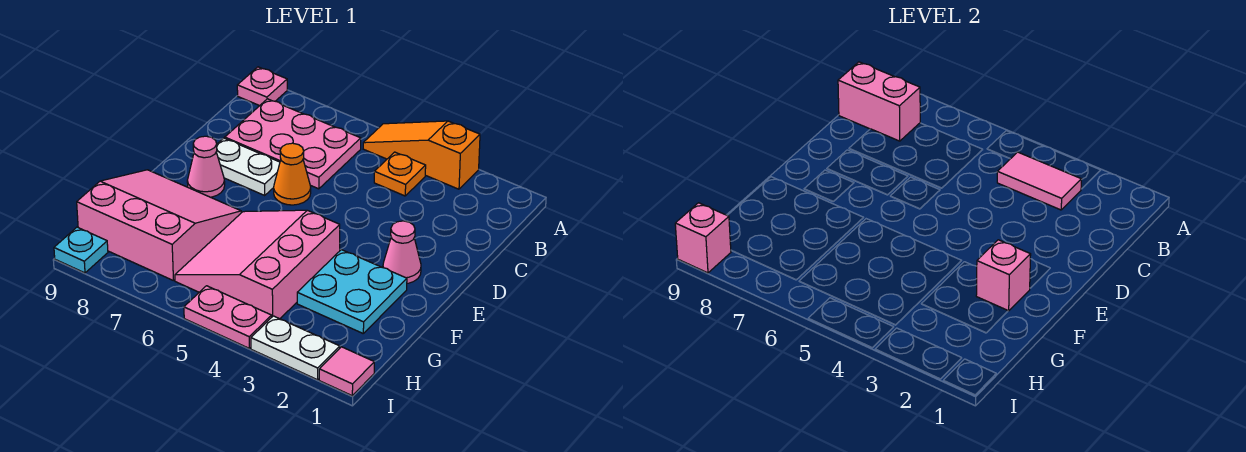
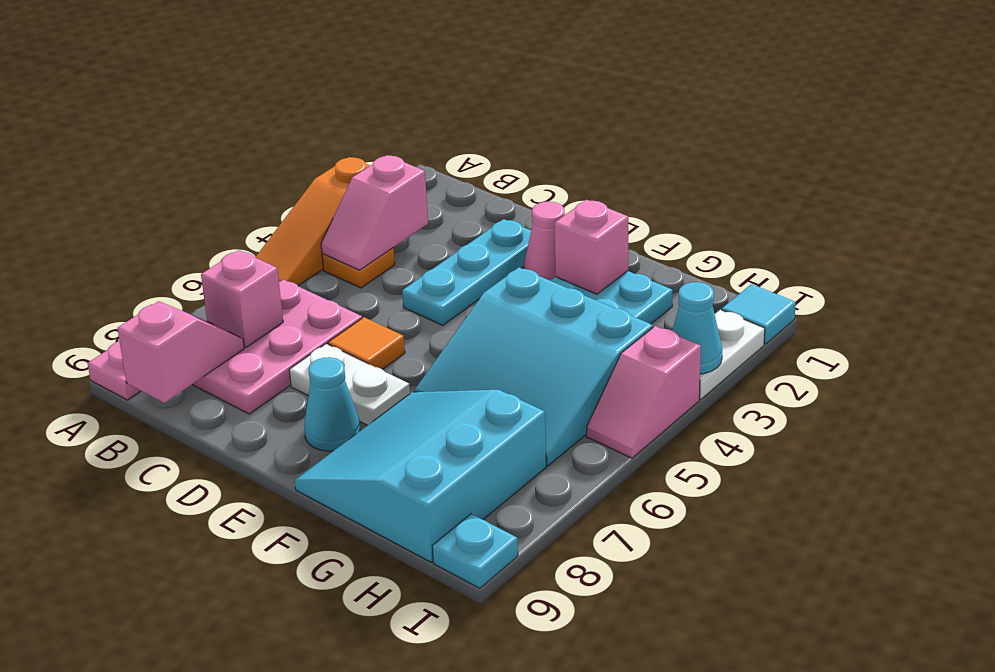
pink tile B3:B4 level 2 -> pink slope B3:B4 level 2 top 3
pink brick B8:B9 level 2 -> pink slope B8:B9 level 2 top 9
none -> cyan plate D2:D4 level 1
orange cone D6 level 1 -> orange tile D6 level 1
white plate D7:D8 level 1 -> white plate D7:E7 level 1
pink cone E8 level 1 -> cyan cone E8 level 1
pink slope F4:H6 level 1 top 4 -> cyan slope F4:H6 level 1 top 4
pink slope F7:H9 level 1 top H -> cyan slope F7:H9 level 1 top H
pink tile I1 level 1 -> cyan tile I1 level 1
none -> cyan cone I3 level 2
pink plate I4:I5 level 1 -> pink slope I4:I5 level 1 top 4
pink brick I9 level 2 -> pink brick B7 level 2

